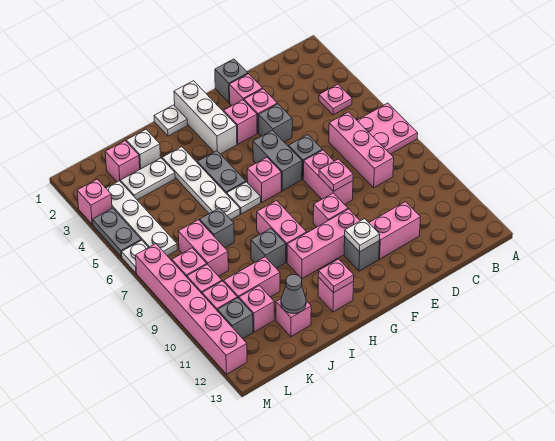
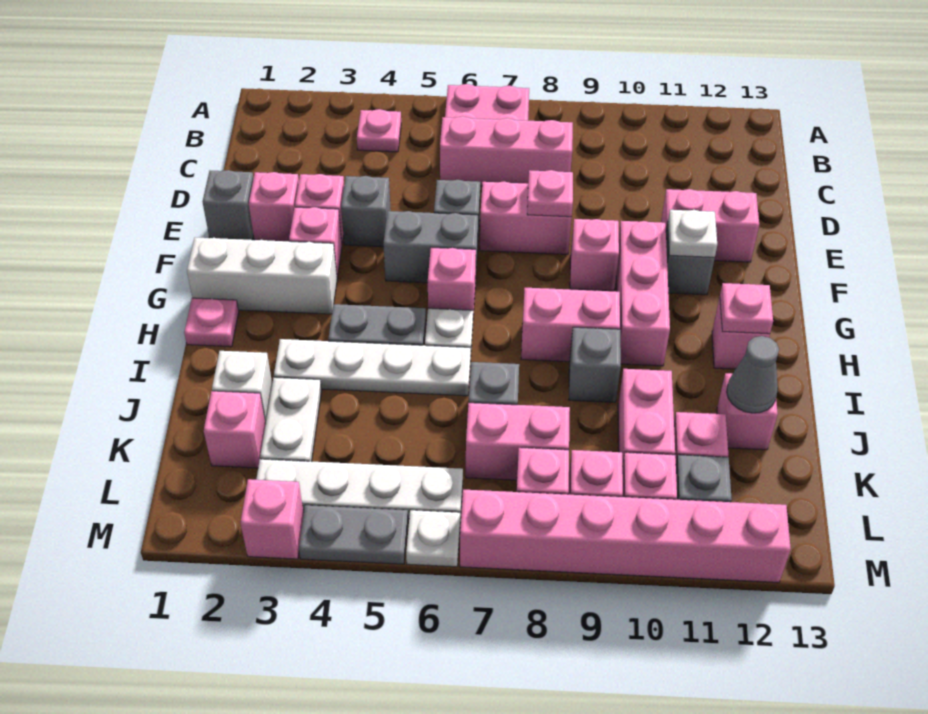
pink brick D11:E11 level 1 -> pink brick E11:E12 level 1
white plate H1 level 1 -> pink plate H1 level 1

